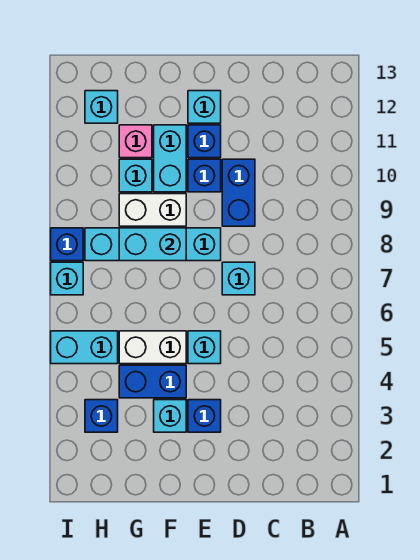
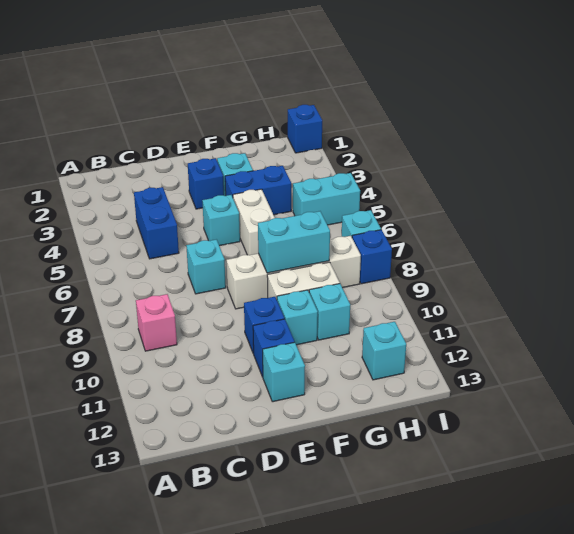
blue brick D9:D10 level 1 -> blue brick C4:C5 level 1
cyan brick E8:H8 level 1 -> white brick E8:H8 level 1
white brick F5:G5 level 1 -> white brick F5:F6 level 1
cyan brick F10:F11 level 1 -> cyan brick F10 level 1
pink brick G11 level 1 -> pink brick B9 level 1
blue brick H3 level 1 -> blue brick I1 level 1

